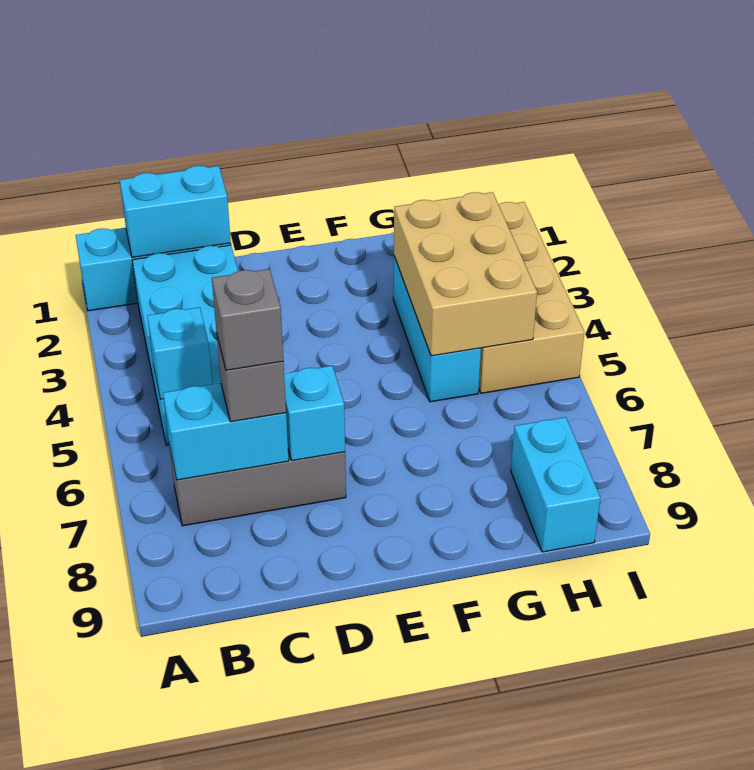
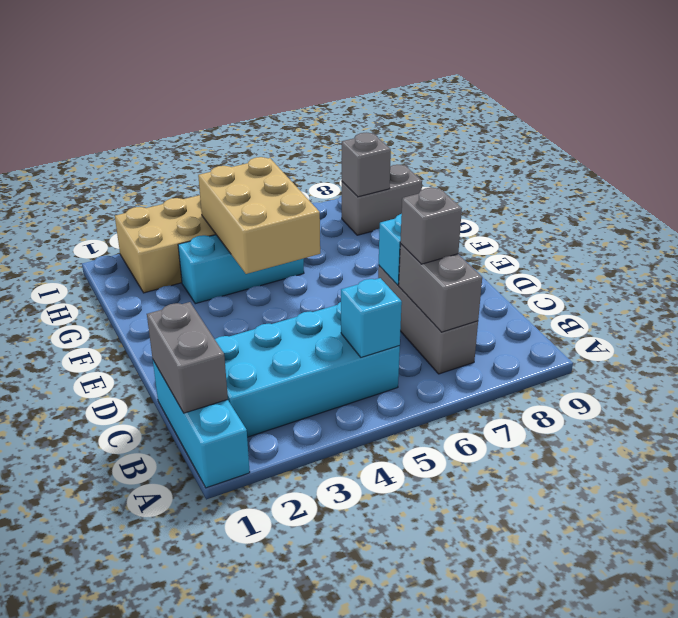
cyan brick B1:C1 level 2 -> grey brick B1:C1 level 2
cyan brick B7:C7 level 2 -> grey brick B7:C7 level 2
grey brick C7 level 4 -> grey brick H8 level 2
tan brick G3:H5 level 2 -> tan brick F4:H5 level 2
cyan brick H8:H9 level 1 -> grey brick H8:H9 level 1

